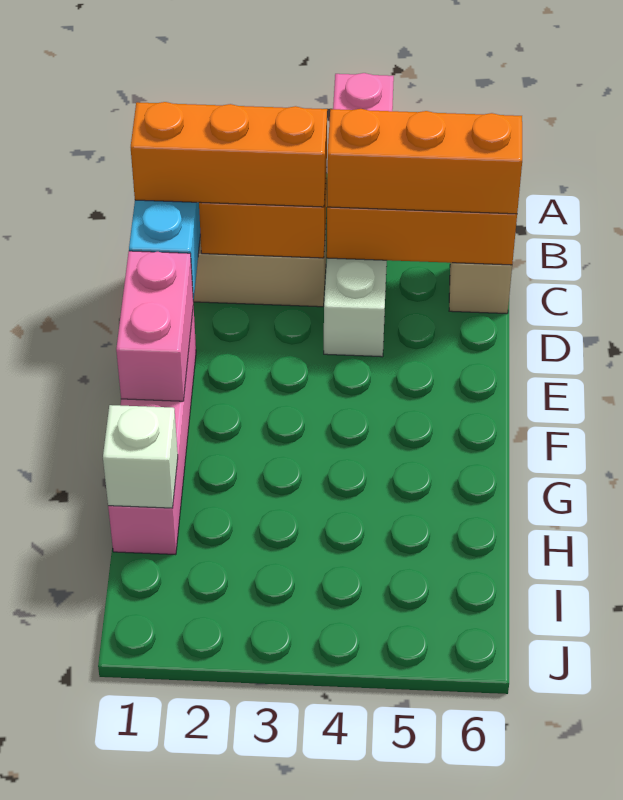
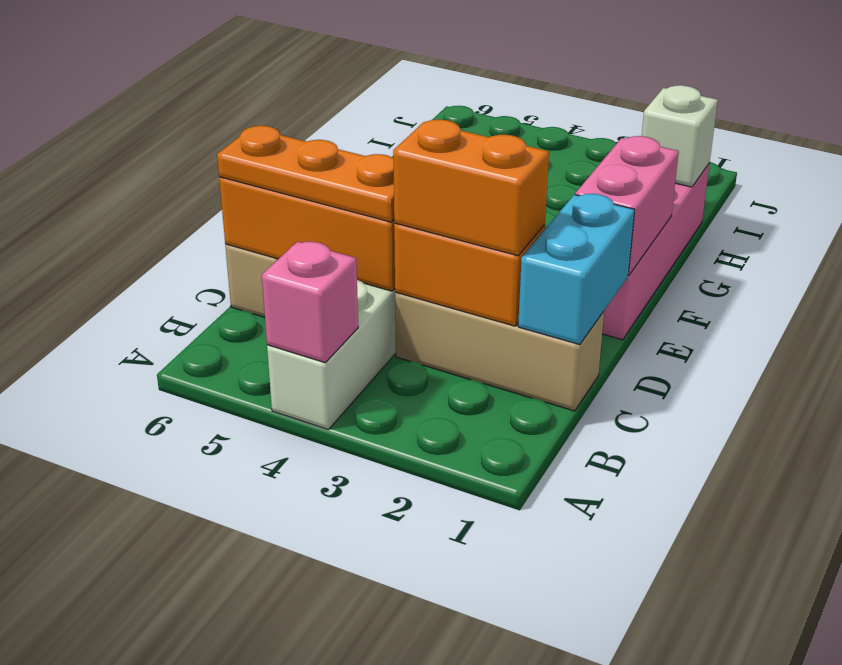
orange brick C1:C3 level 3 -> orange brick C2:C3 level 3
orange brick C4:C6 level 3 -> orange plate C4:C6 level 3

